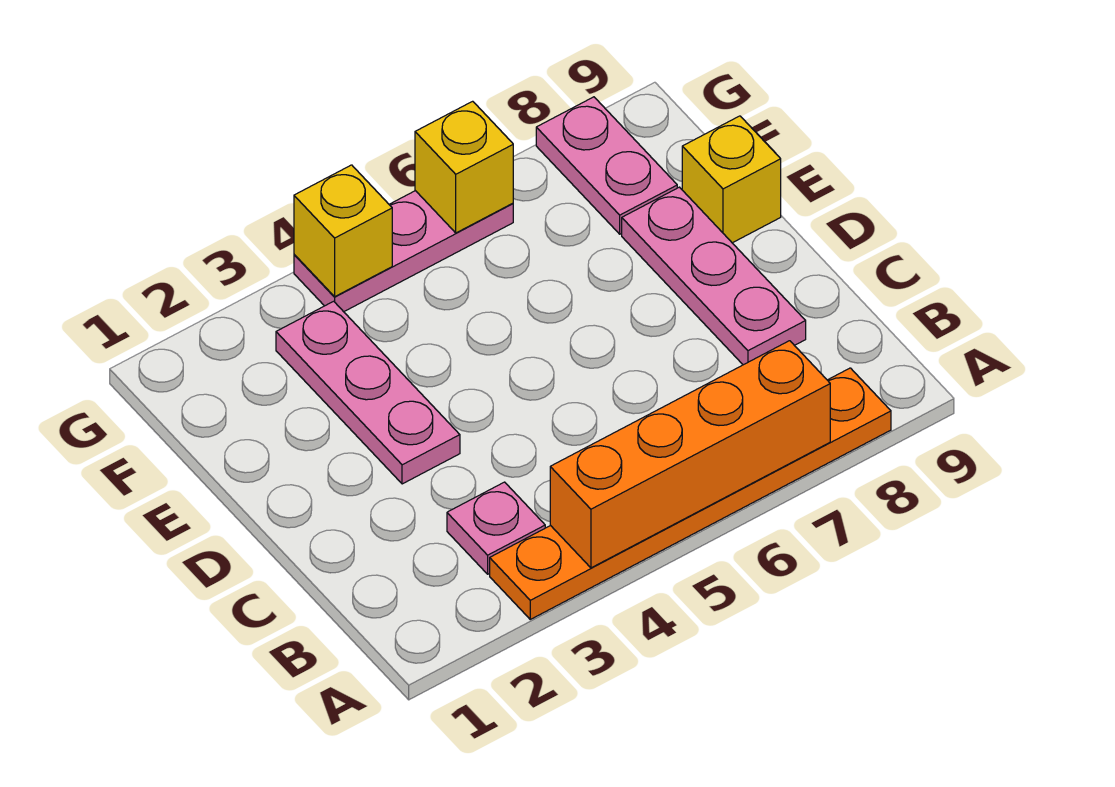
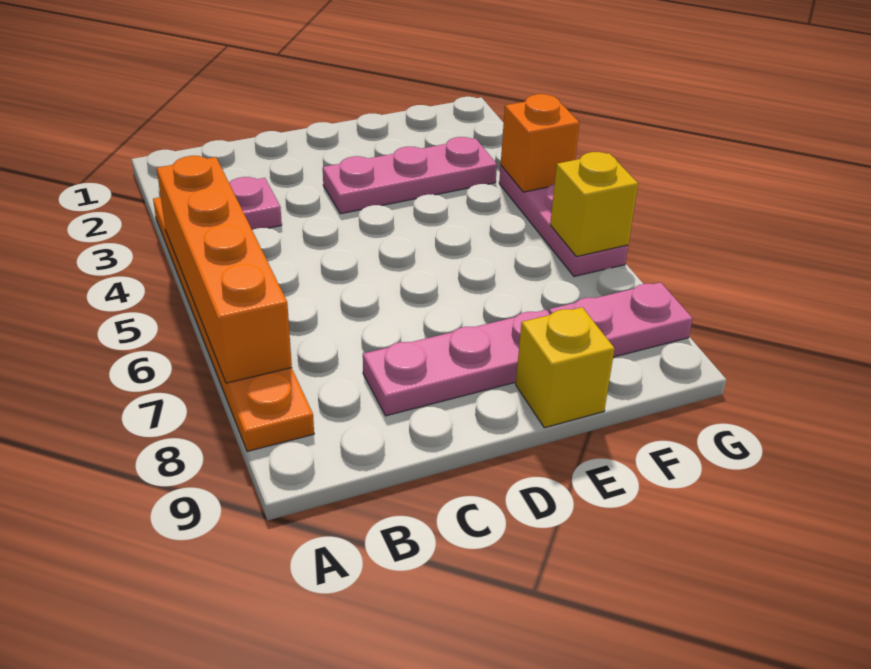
yellow brick G4 level 2 -> orange brick G4 level 2

